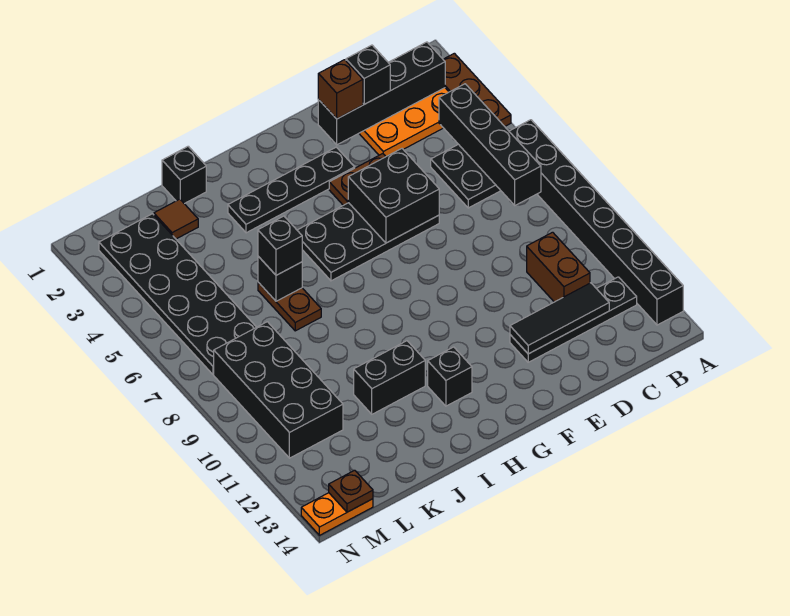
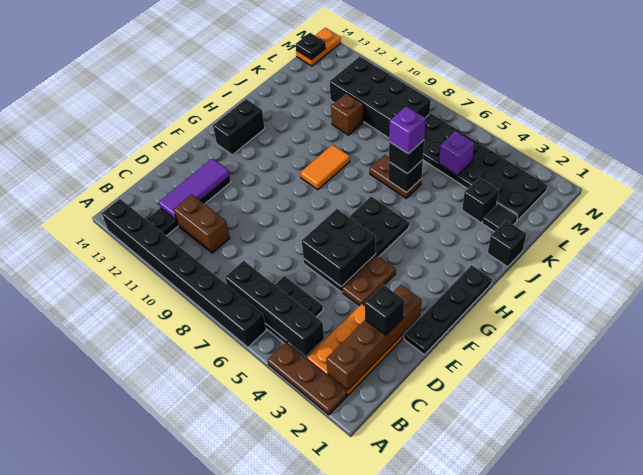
black brick B2:E2 level 2 -> brown brick B2:E2 level 2
black tile C12:E12 level 2 -> purple tile C12:E12 level 2
brown brick E2 level 3 -> brown brick K10 level 1
black plate F3:I3 level 1 -> black plate E1:H1 level 1
none -> orange tile H9:I9 level 1
black brick H12 level 1 -> black brick K3 level 1
black brick I11:J11 level 1 -> black brick G13:H13 level 1
none -> purple brick J6 level 4
brown tile K2 level 1 -> black tile K2 level 1
none -> purple brick L5 level 2
brown plate M14 level 2 -> black plate M14 level 2

